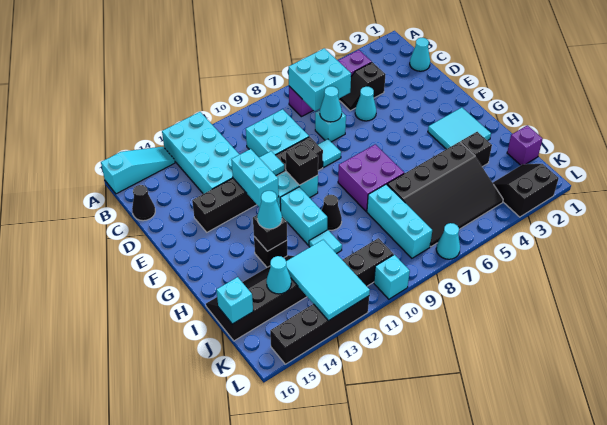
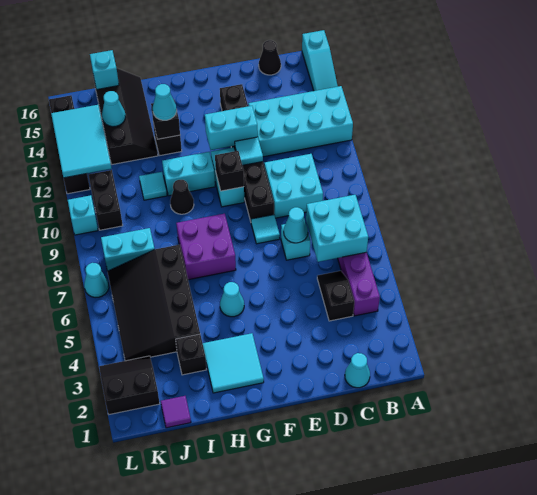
cyan cone D5 level 1 -> cyan cone G5 level 1
cyan brick I8:K8 level 1 -> cyan brick J8:K8 level 1
purple brick J1 level 1 -> purple tile J1 level 1
cyan tile J12:L13 level 2 -> cyan tile K12:L14 level 2
black slope K2:L3 level 1 top L -> black slope K2:L3 level 1 top 2

